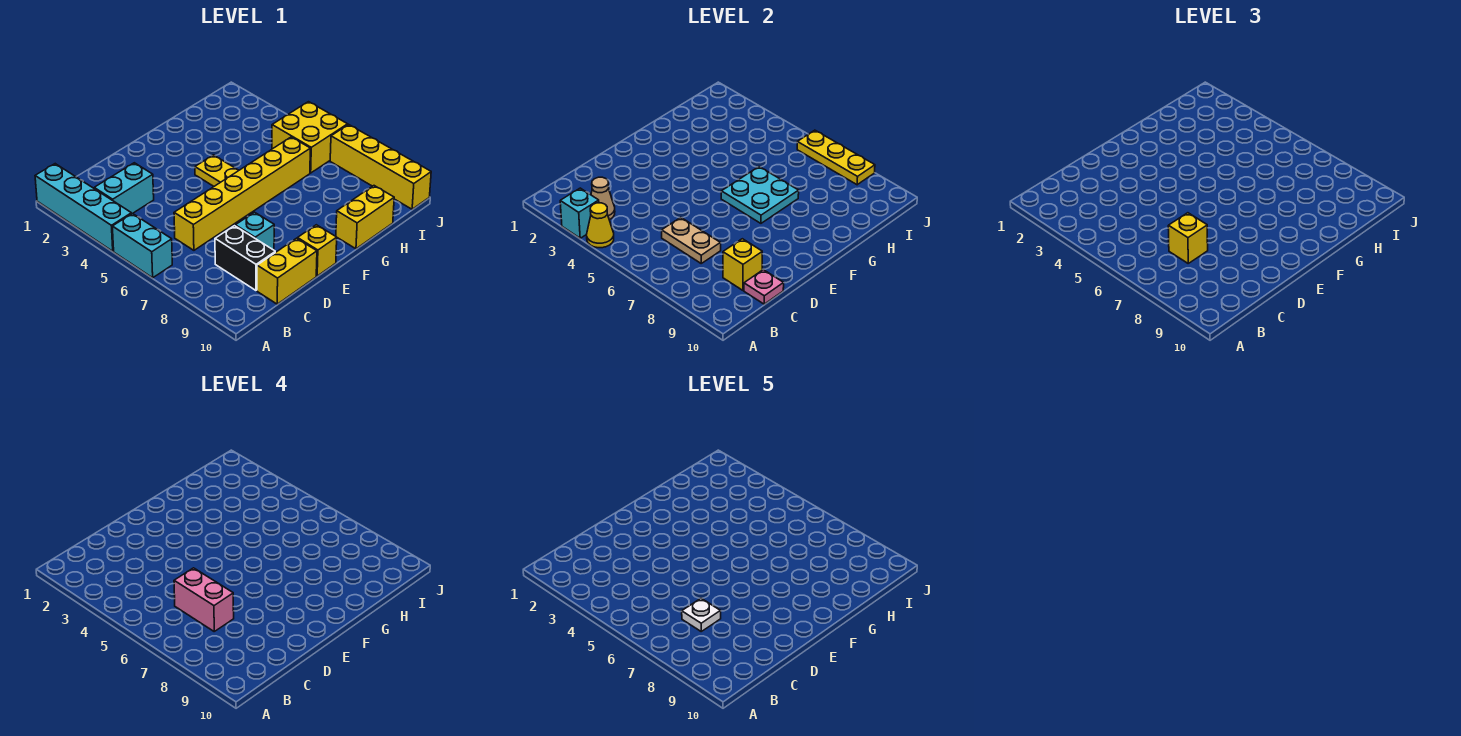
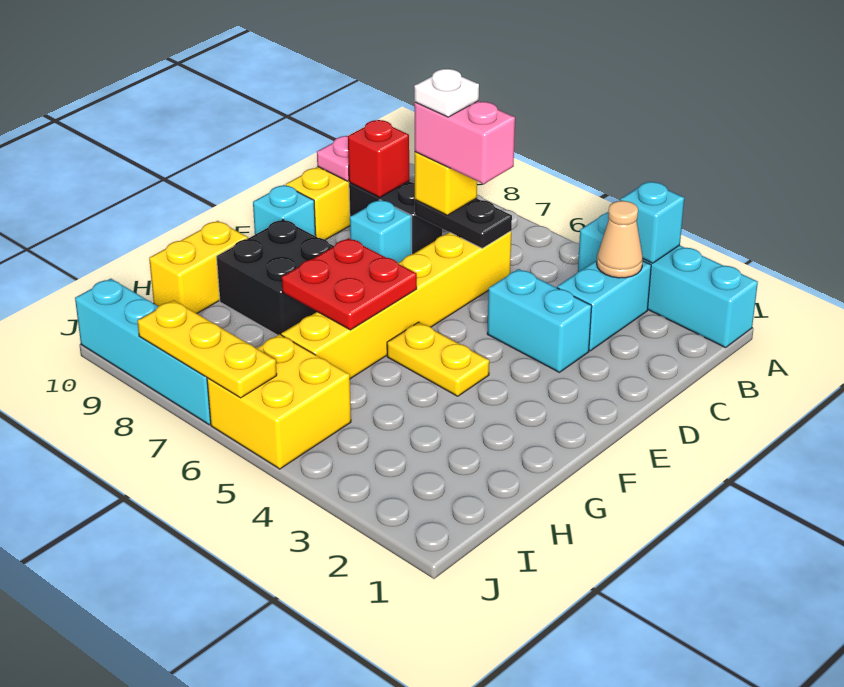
yellow cone A4 level 2 -> none
cyan brick A5:A6 level 1 -> cyan brick D3:D4 level 1
tan plate C6:C7 level 2 -> black plate C6:C7 level 2
yellow brick C9 level 2 -> red brick C9 level 2
yellow brick E10 level 1 -> cyan brick E10 level 1
cyan plate F6:G7 level 2 -> red plate F6:G7 level 2
none -> black brick F8:G9 level 1
yellow brick J7:J10 level 1 -> cyan brick J7:J10 level 1

